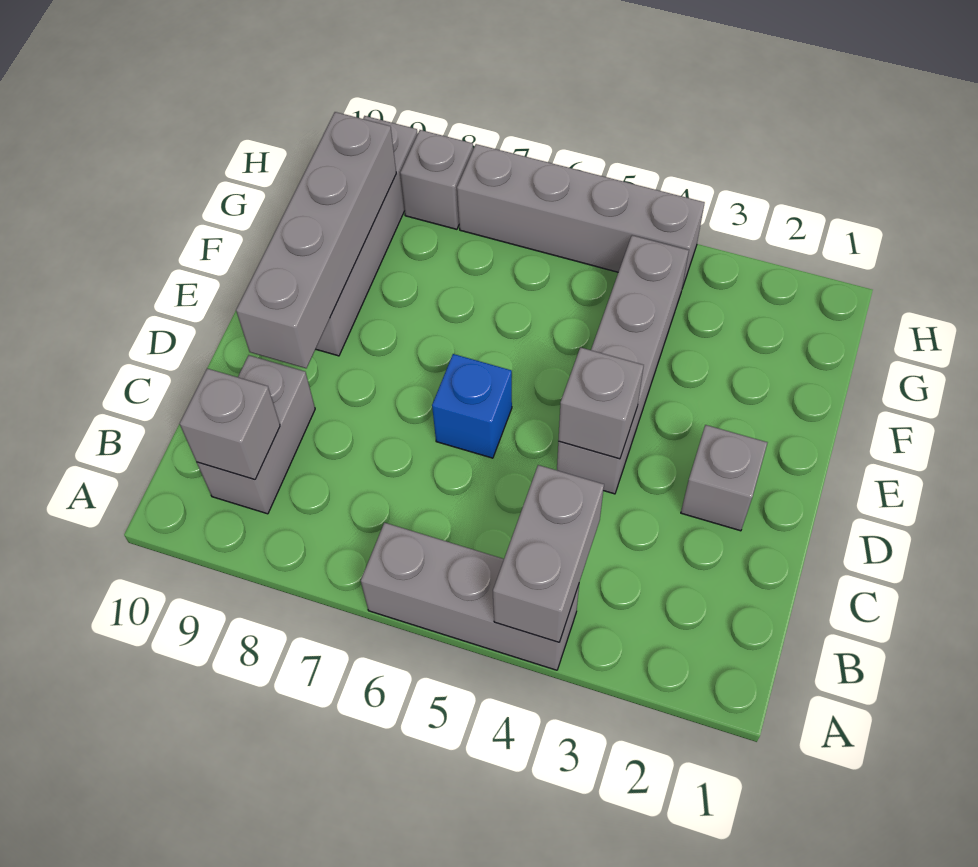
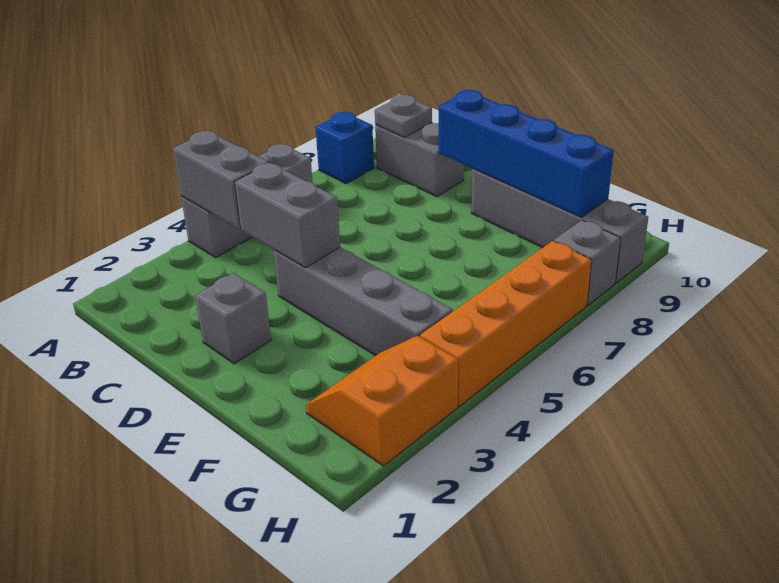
grey brick B9 level 2 -> grey plate B9 level 2
grey brick D4 level 2 -> grey brick C4:D4 level 2
blue brick D6 level 1 -> blue brick A8 level 1
grey brick D9:G9 level 2 -> blue brick D9:G9 level 2
none -> orange slope G2:H3 level 1 top H
grey brick H4:H7 level 1 -> orange brick H4:H7 level 1

